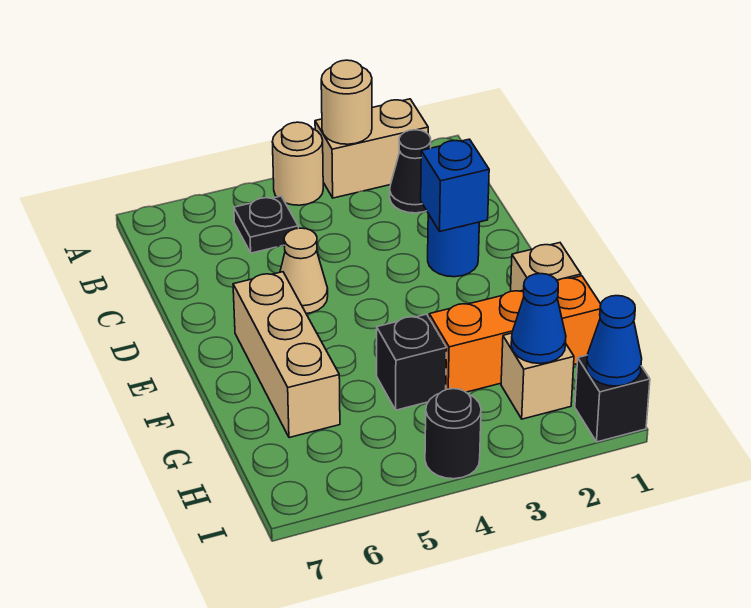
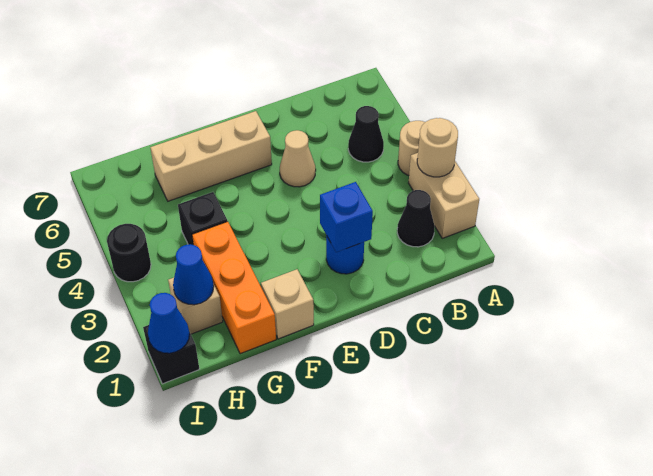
black plate B5 level 1 -> black cone B5 level 1

